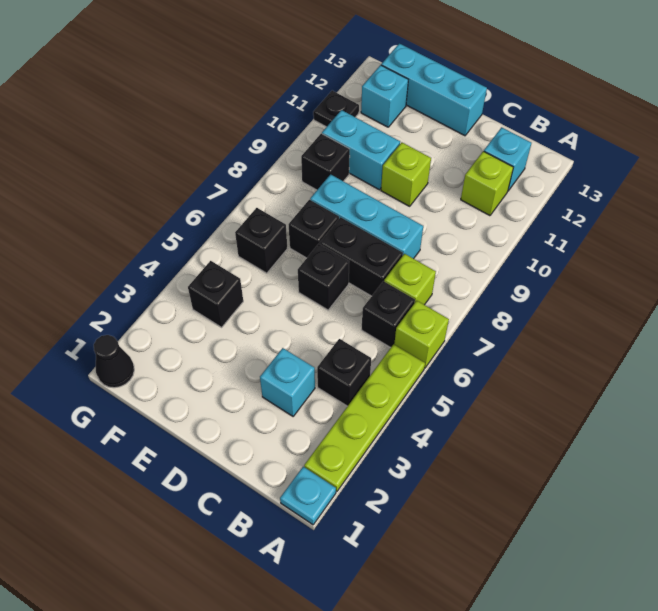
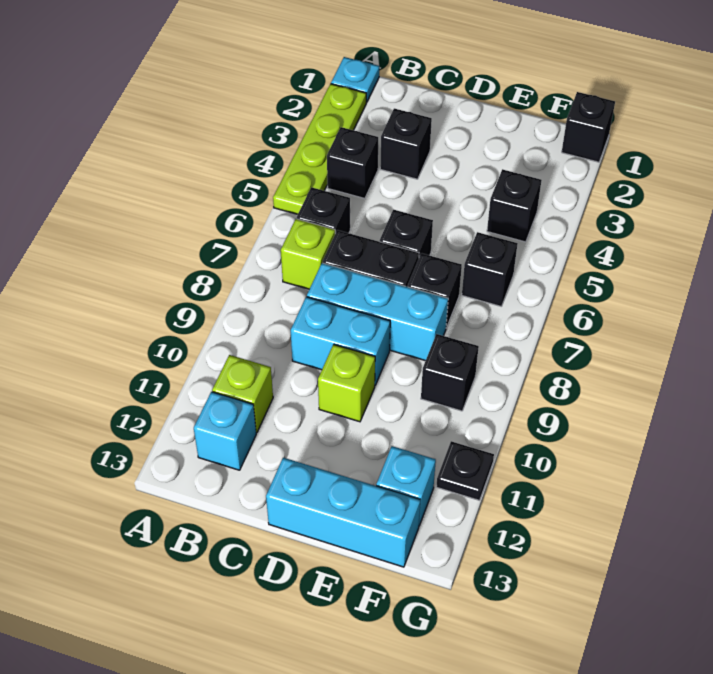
lime brick A6 level 1 -> none
cyan brick C3 level 1 -> black brick C3 level 1
cyan brick E10:F10 level 1 -> cyan brick C9:D9 level 1
black cone G1 level 1 -> black brick G1 level 1

